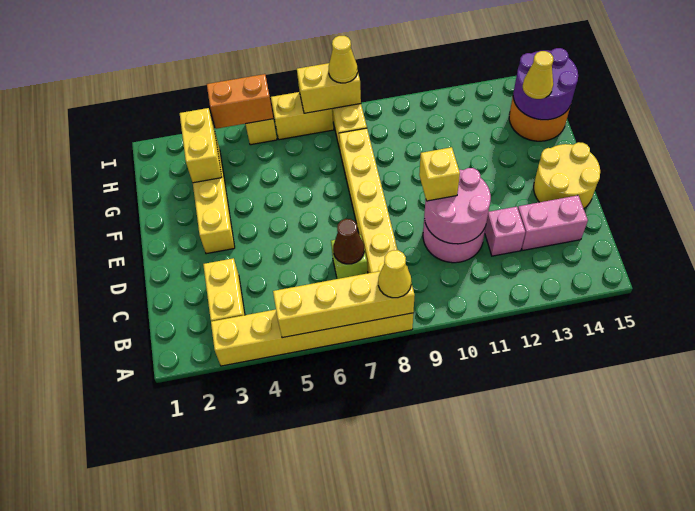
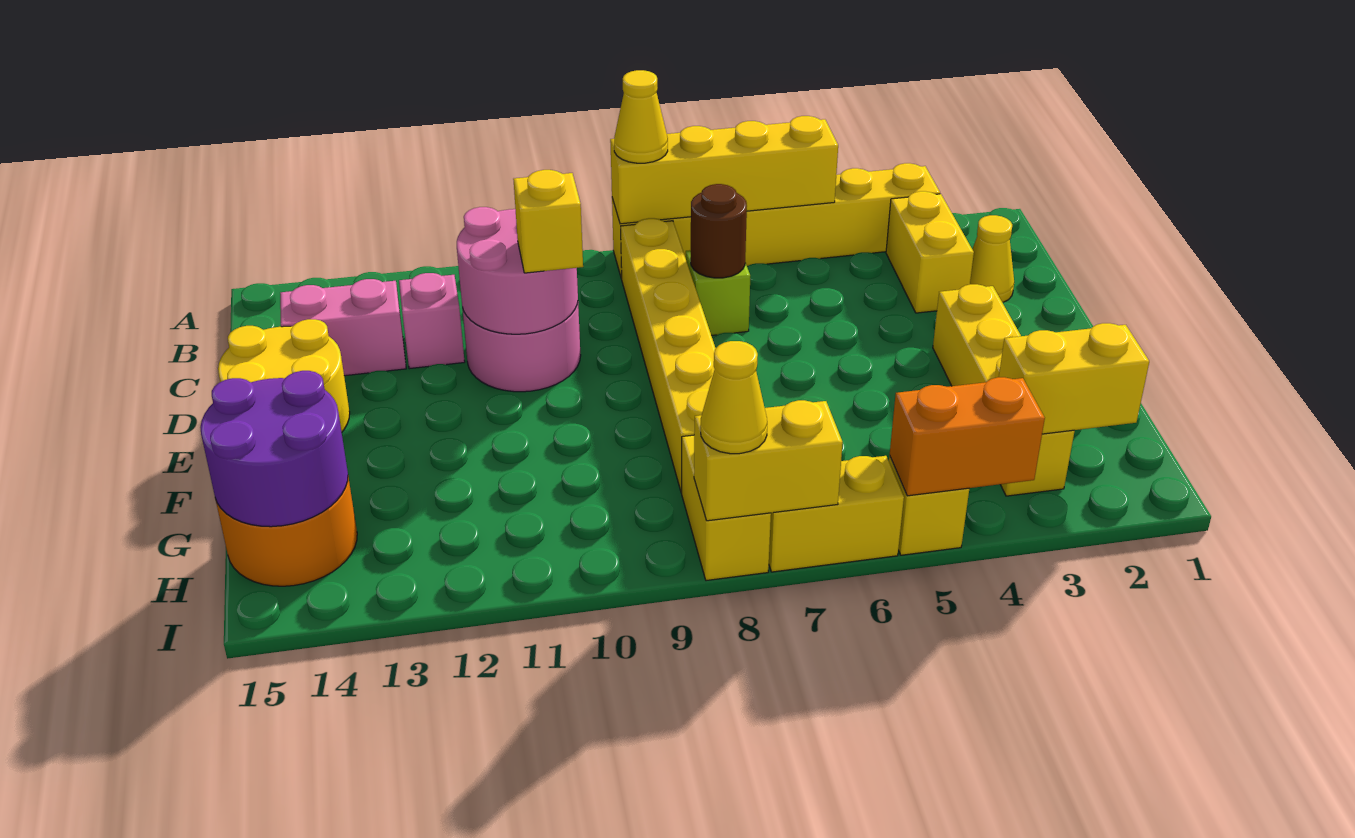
brown cone C7 level 2 -> brown round brick C7 level 2
yellow brick G3:H3 level 2 -> yellow brick H2:H3 level 2
yellow cone G14 level 3 -> yellow cone C2 level 1

